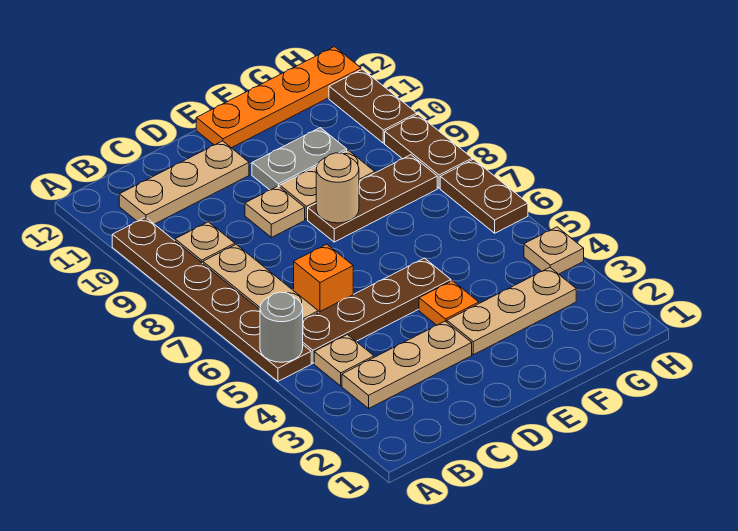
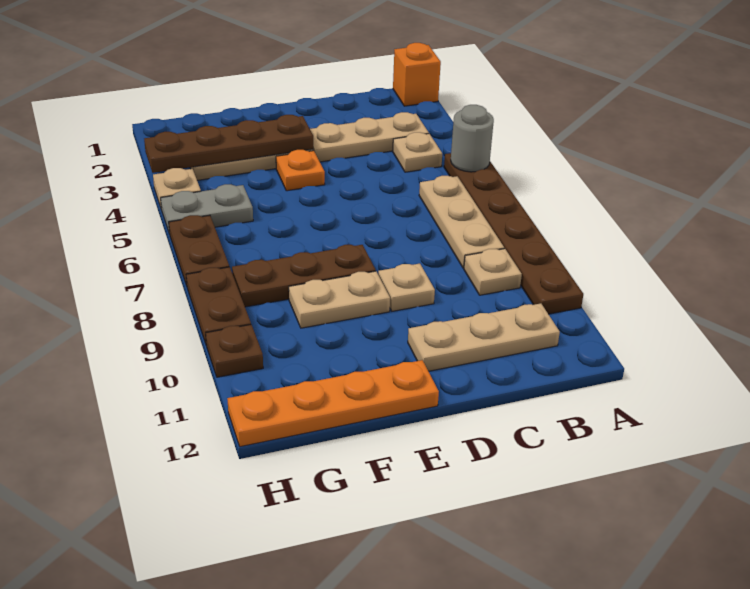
brown plate B5:E5 level 1 -> brown plate E3:H3 level 2
orange brick C6 level 1 -> orange brick A1 level 1
tan round brick E8 level 2 -> none
grey plate E10:F10 level 1 -> grey plate G5:H5 level 1
brown plate H10:H11 level 1 -> brown plate H10 level 1

